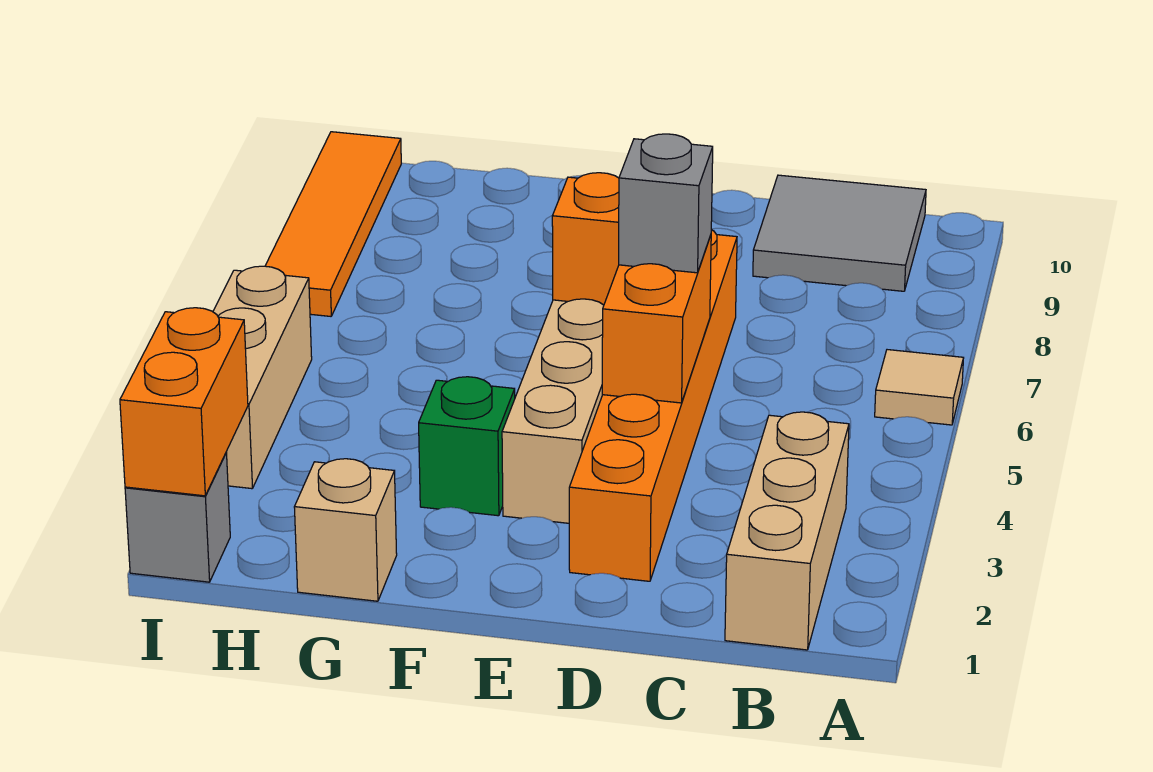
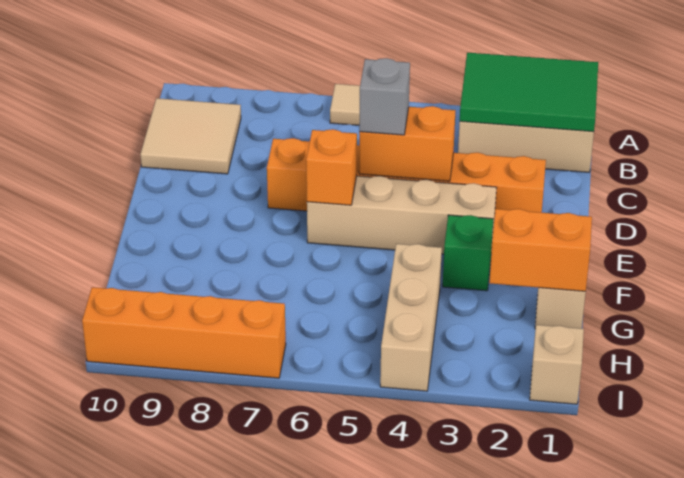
none -> green tile A1:B3 level 2
grey tile B9:C10 level 1 -> tan tile B9:C10 level 1
grey brick I1 level 1 -> tan brick I1 level 1
orange brick I1:I2 level 2 -> orange brick G1:G2 level 2
tan brick I3:I5 level 1 -> tan brick G4:I4 level 1
orange tile I7:I10 level 1 -> orange brick I7:I10 level 1

